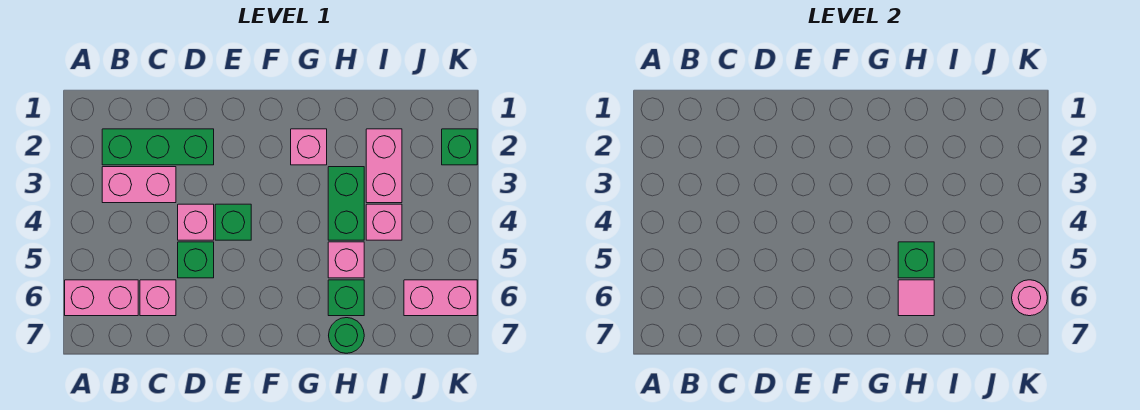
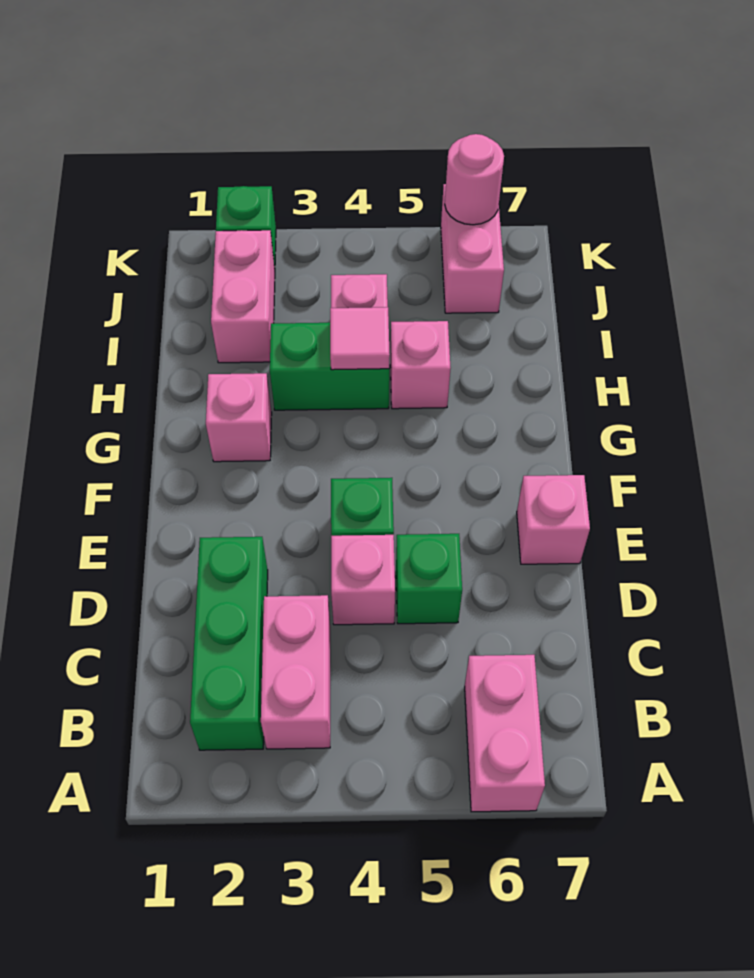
pink brick C6 level 1 -> pink brick E7 level 1
green brick H5 level 2 -> none
green brick H6 level 1 -> none
pink tile H6 level 2 -> pink tile H4 level 2
green round brick H7 level 1 -> none
pink brick I2:I3 level 1 -> pink brick I2:J2 level 1

